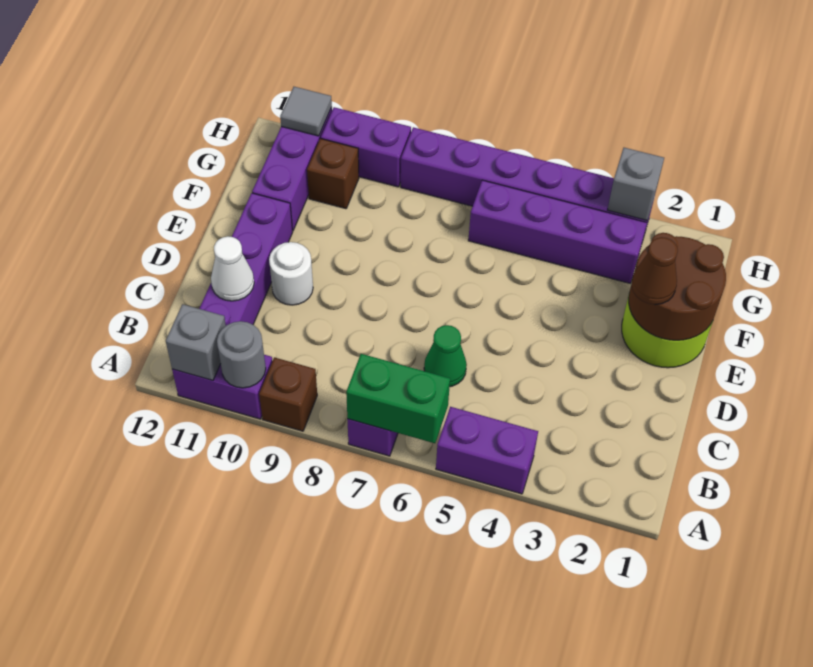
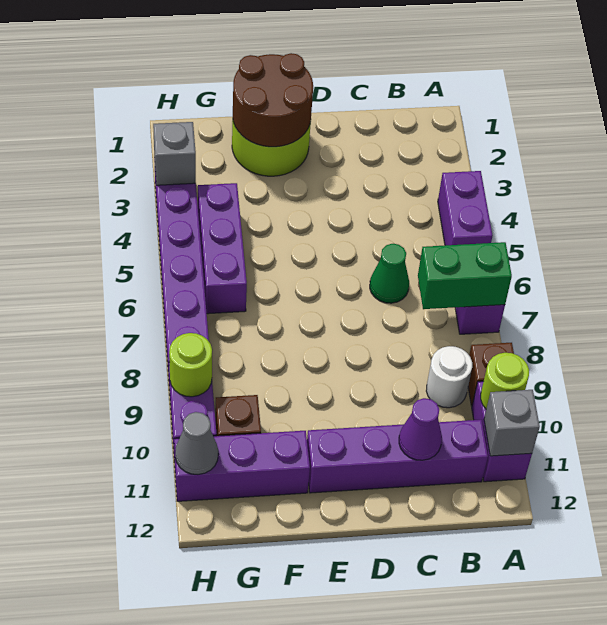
green brick A6:A7 level 2 -> green brick A7:B7 level 2
grey round brick A10 level 2 -> lime round brick A10 level 2
white cone C11 level 2 -> purple cone C11 level 2
white round brick D10 level 1 -> white round brick B9 level 1
brown cone E2 level 3 -> none
purple brick G3:G6 level 1 -> purple brick G4:G6 level 1
none -> lime round brick H9 level 2
grey tile H11 level 2 -> grey cone H11 level 2

